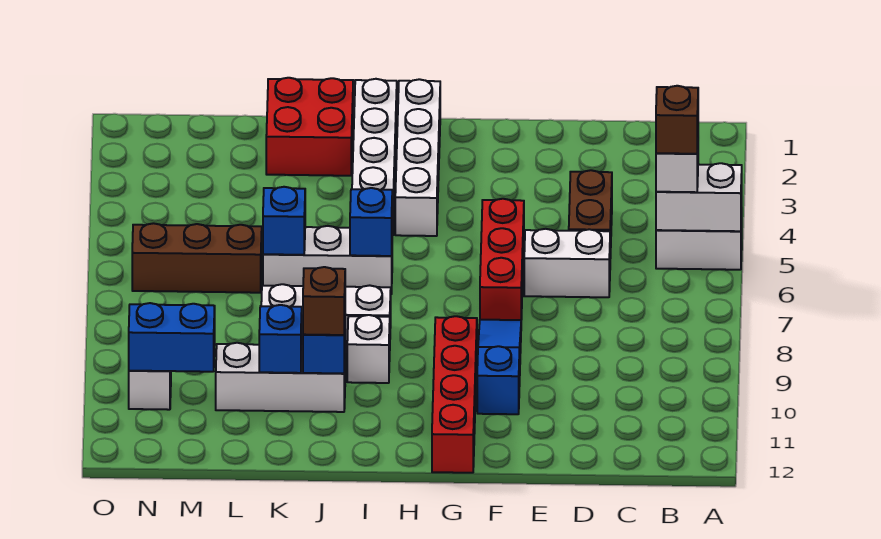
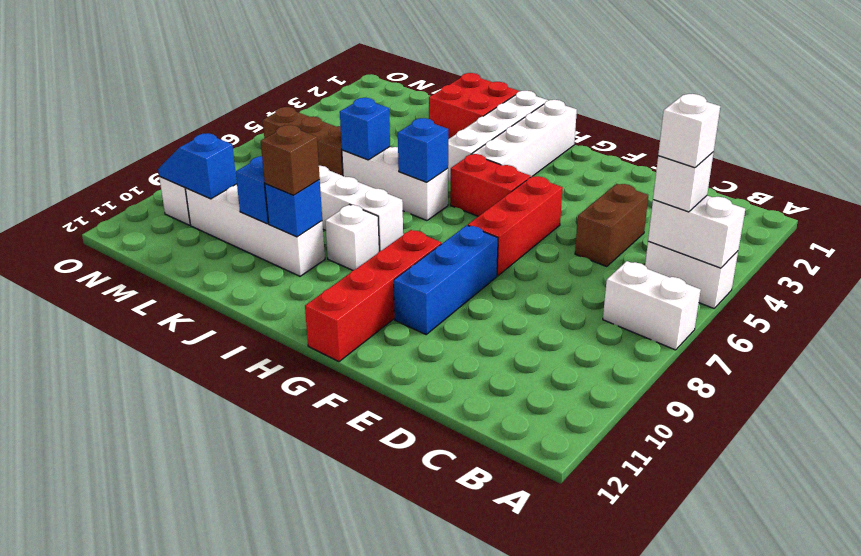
brown brick B5 level 4 -> white brick B5 level 4
white brick D6:E6 level 1 -> white brick A7:B7 level 1
blue slope F8:F10 level 1 top 10 -> blue brick F8:F10 level 1
none -> red brick G5:H5 level 1
white brick J10:L10 level 1 -> white brick J10:M10 level 1
blue brick M10:N10 level 2 -> blue slope M10:N10 level 2 top M

